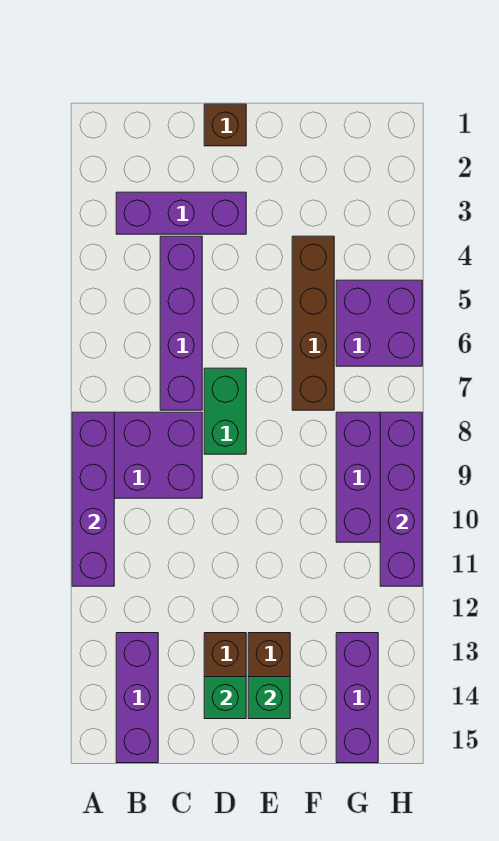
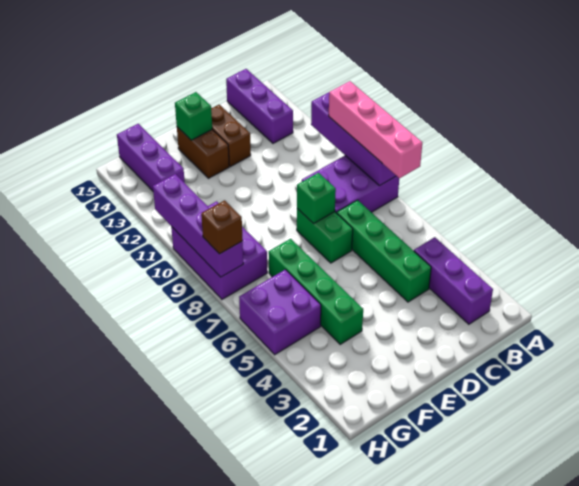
none -> pink brick A7:A10 level 3
purple brick B3:D3 level 1 -> purple brick B2:B4 level 1
purple brick C4:C7 level 1 -> green brick C4:C7 level 1
brown brick D1 level 1 -> brown brick H8 level 3
green brick D14 level 2 -> green brick D8 level 2
brown brick F4:F7 level 1 -> green brick F4:F7 level 1

